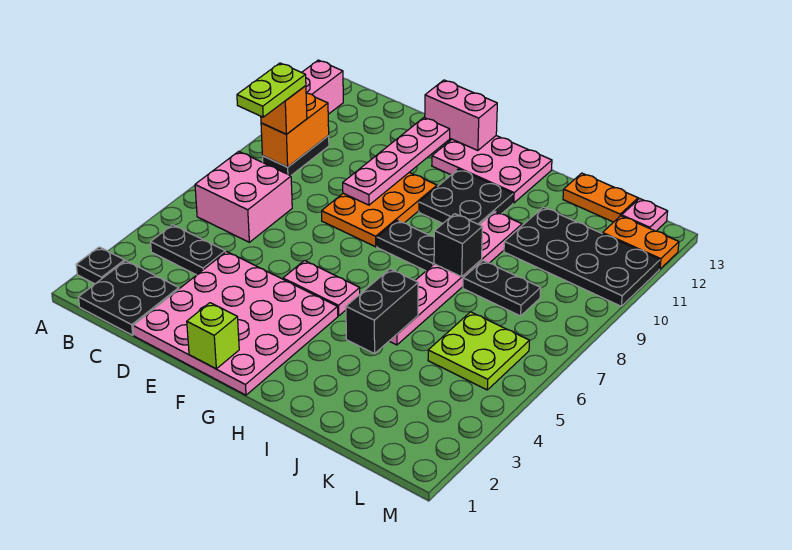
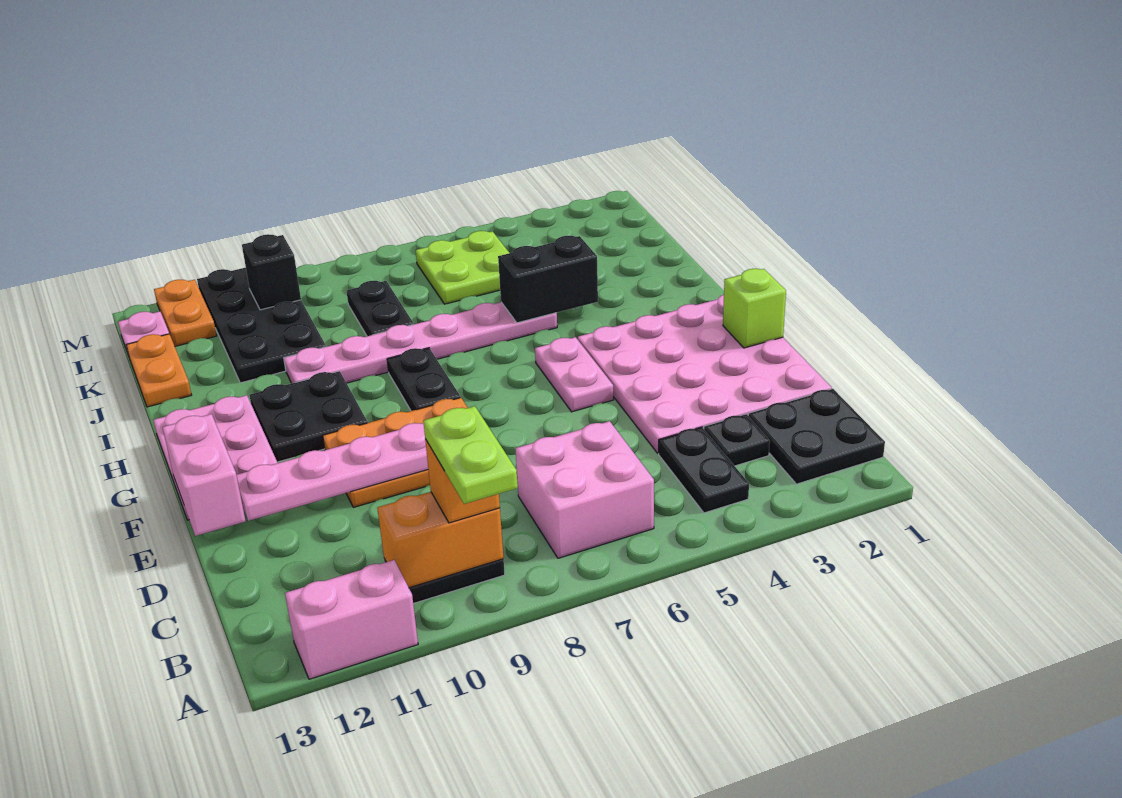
black plate A2 level 1 -> black plate C3 level 1
lime plate B8:B9 level 4 -> lime plate A9:B9 level 4
black brick I8 level 2 -> black brick L10 level 2

